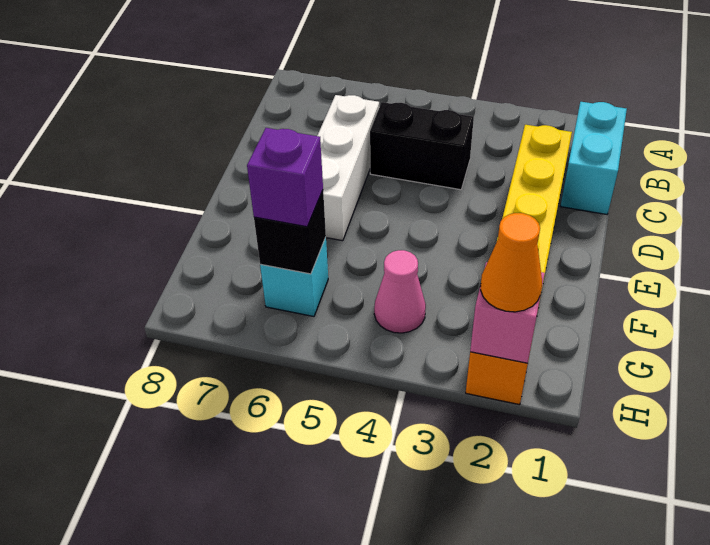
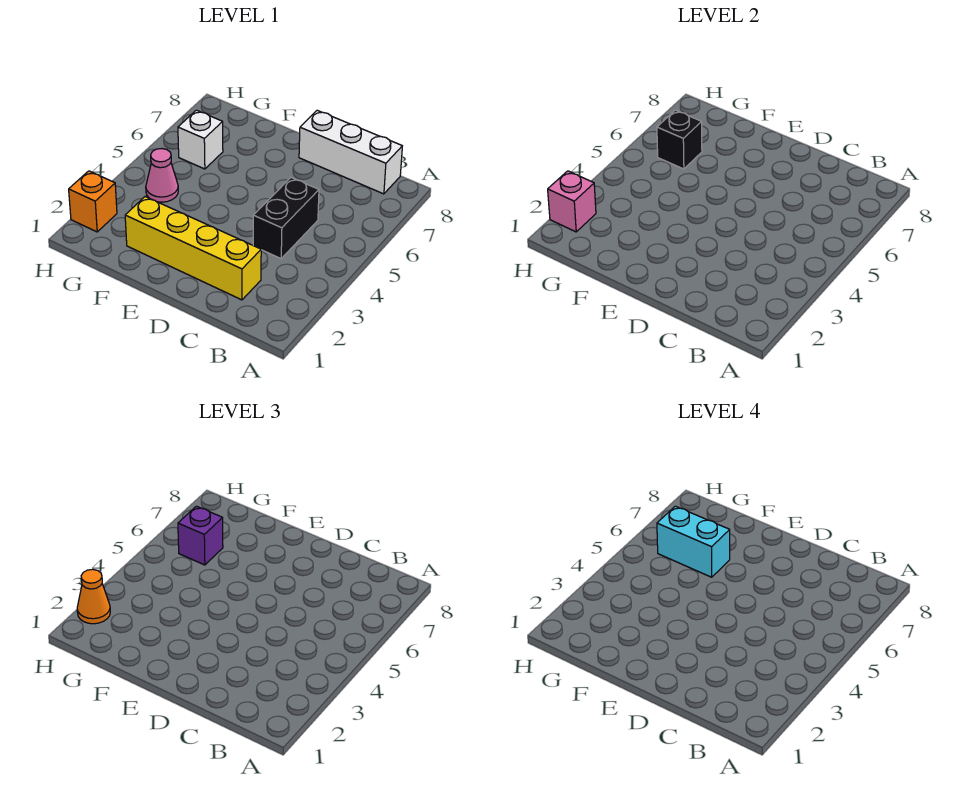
cyan brick B1:C1 level 1 -> cyan brick F6:G6 level 4
white brick C6:E6 level 1 -> white brick B8:D8 level 1
cyan brick G6 level 1 -> white brick G6 level 1

